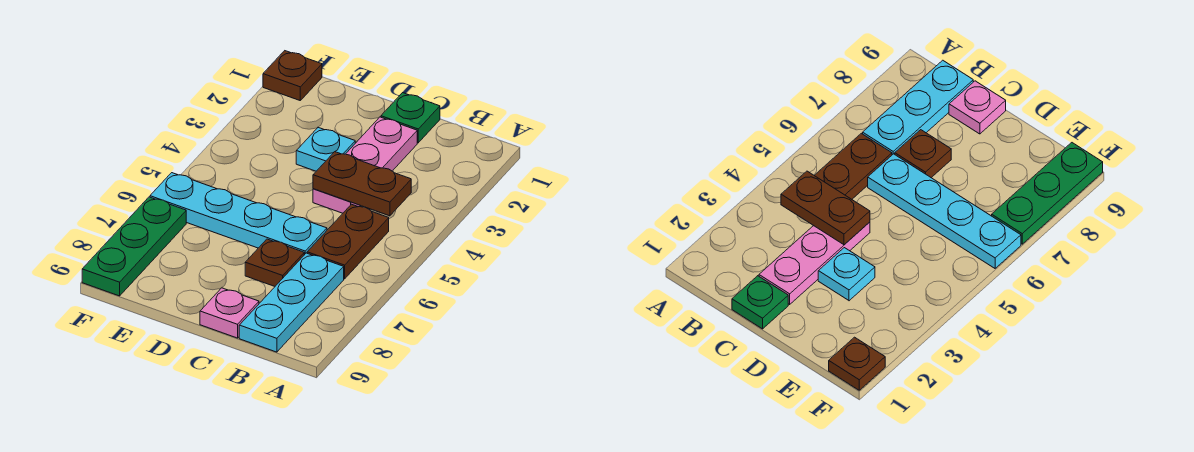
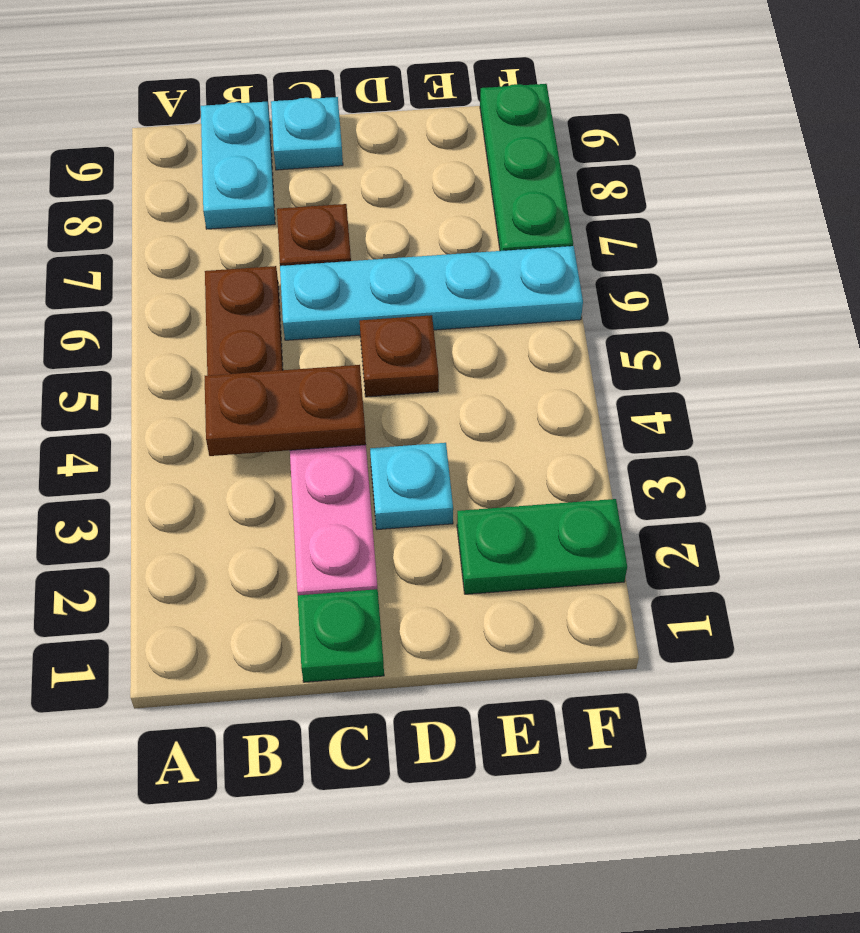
cyan plate B7:B9 level 1 -> cyan plate B8:B9 level 1
pink plate C9 level 1 -> cyan plate C9 level 1
none -> green plate E2:F2 level 1
brown plate F1 level 1 -> brown plate D5 level 1

